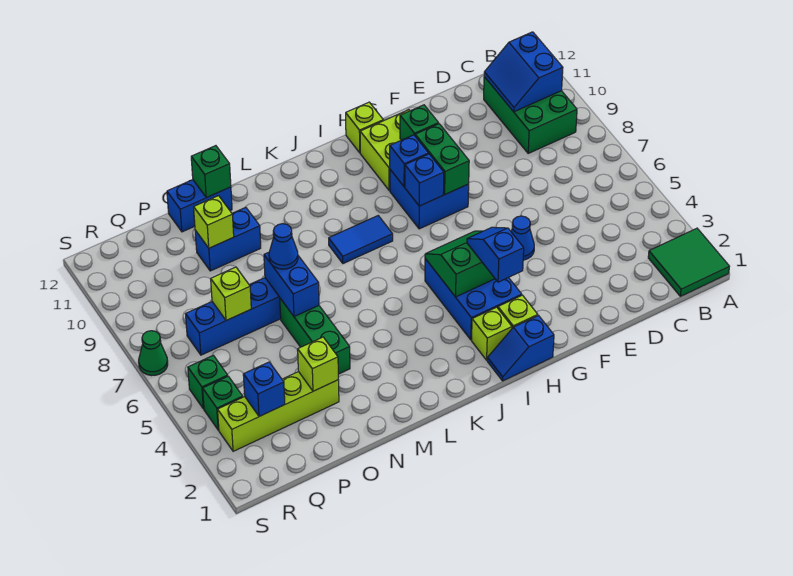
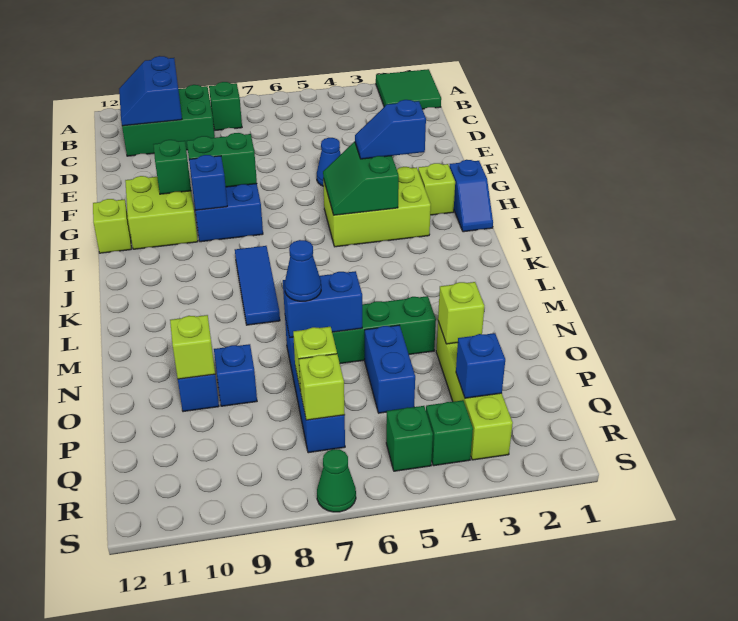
blue slope B10:C11 level 2 top B -> blue slope B10:C11 level 2 top 10
blue brick H3:I5 level 1 -> lime brick H3:I5 level 1
blue brick H8 level 2 -> blue brick O9 level 1
lime brick I2 level 1 -> lime brick Q7 level 2
blue tile J8:K8 level 1 -> blue tile J8:L8 level 1
blue brick N12:O12 level 1 -> blue brick O5:P5 level 1
green brick N12 level 2 -> green brick B8 level 1

